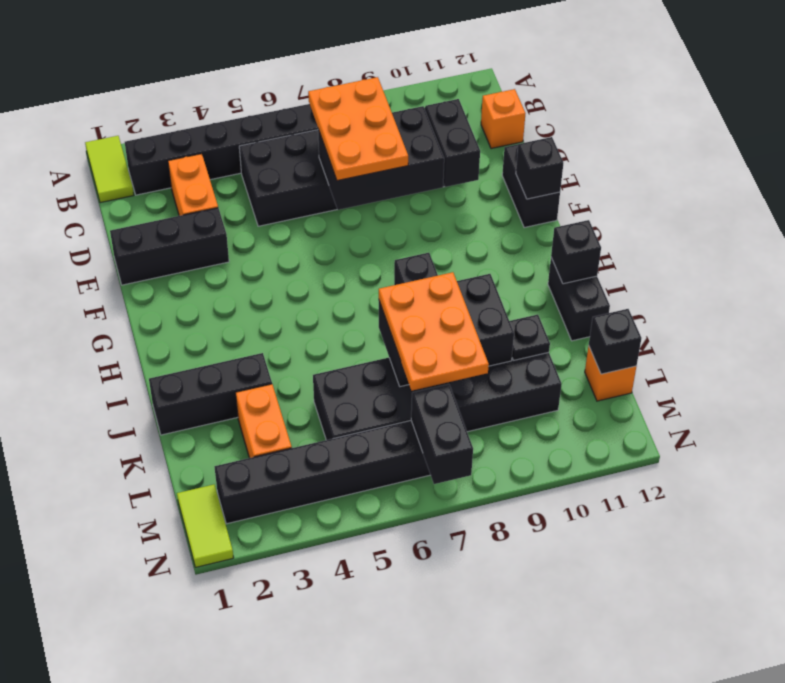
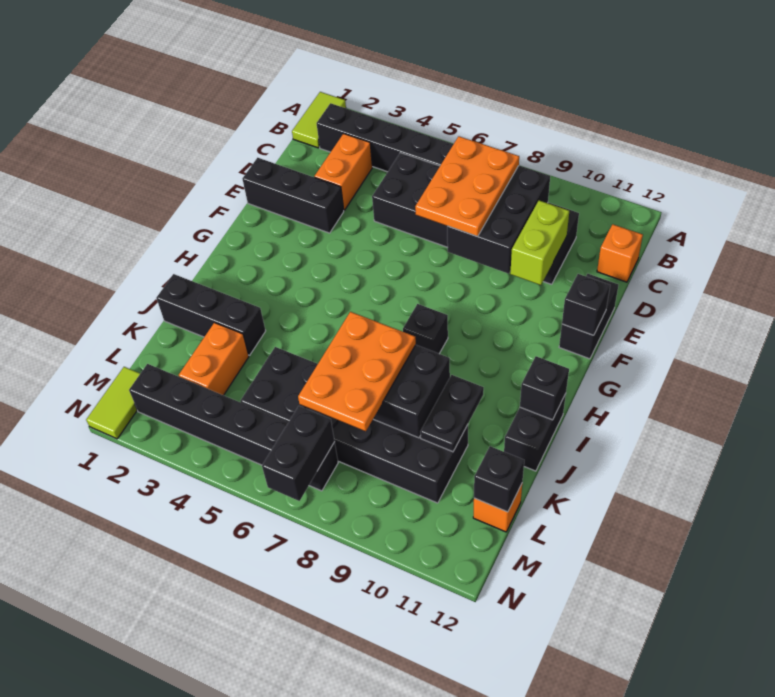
black brick D7:E9 level 2 -> black brick C8:E9 level 2
black brick D10:E10 level 2 -> lime brick D10:E10 level 2
black plate K10 level 2 -> black plate J10:K10 level 2

